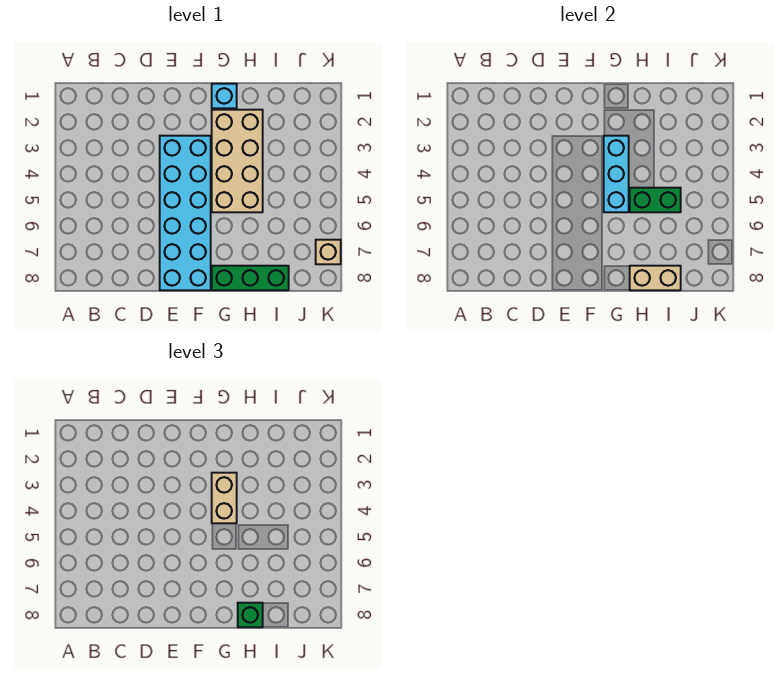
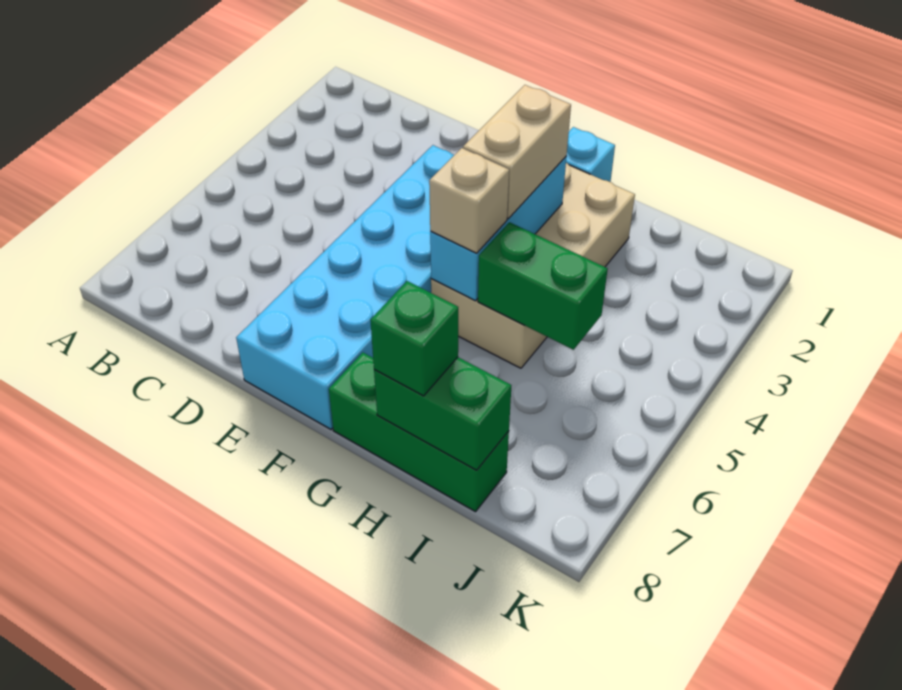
tan brick H8:I8 level 2 -> green brick H8:I8 level 2
tan brick K7 level 1 -> tan brick G5 level 3

